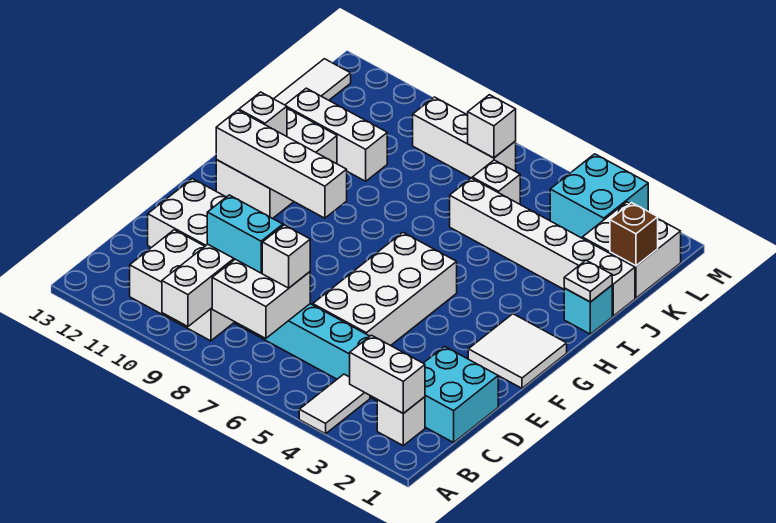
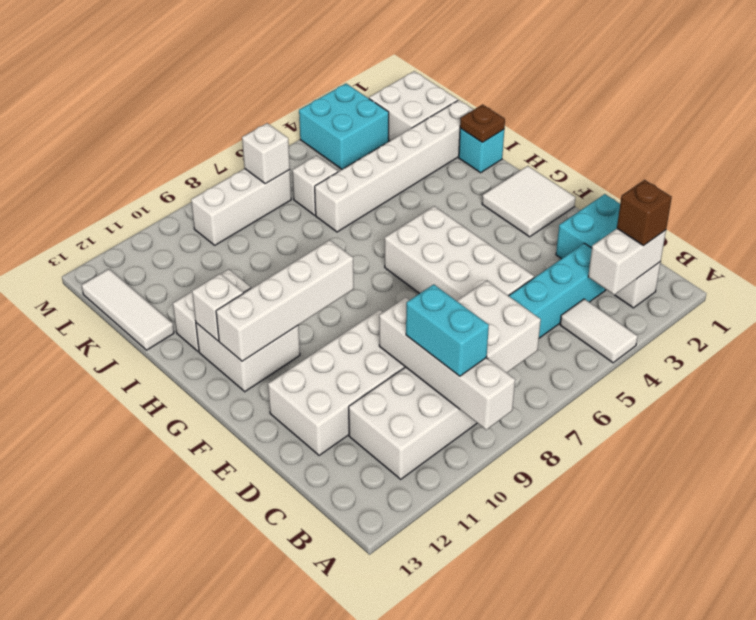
white brick C7 level 3 -> none
cyan brick C8:C9 level 3 -> cyan brick B9:C9 level 3
white plate I1 level 2 -> brown plate I1 level 2
white brick J10:J12 level 1 -> none
brown brick K1 level 2 -> brown brick B2 level 3

